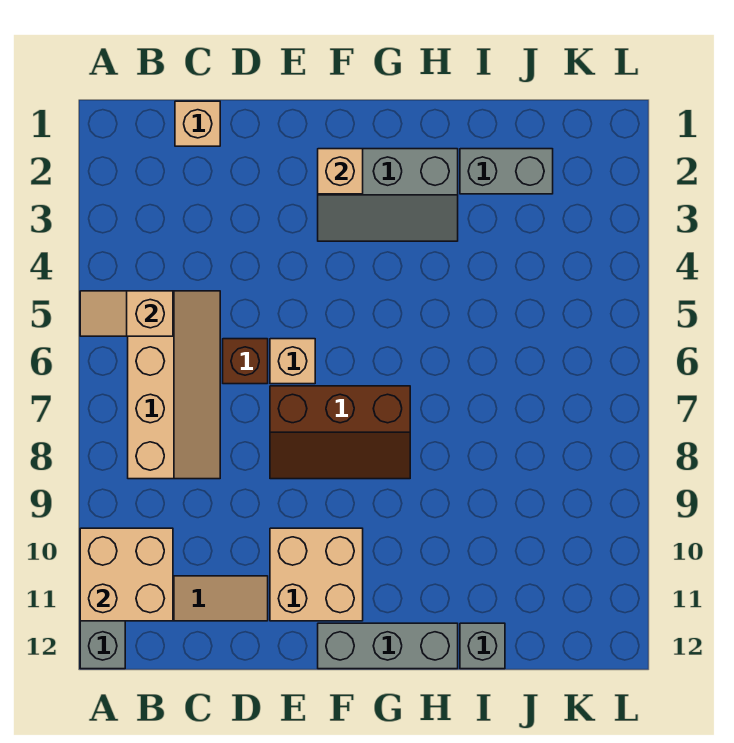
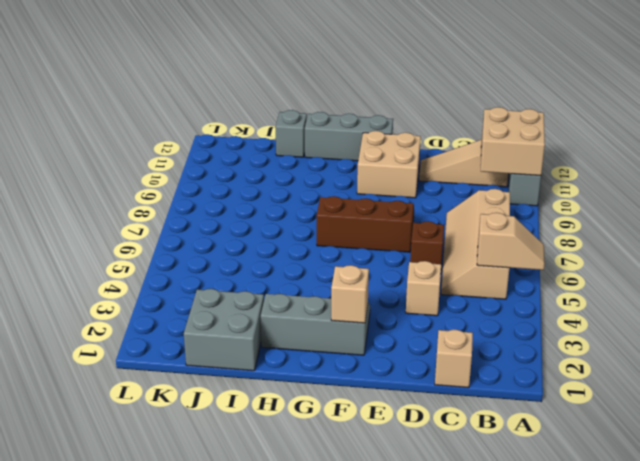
tan brick E6 level 1 -> tan brick D4 level 1
grey brick I2:J2 level 1 -> grey brick I1:J2 level 1

